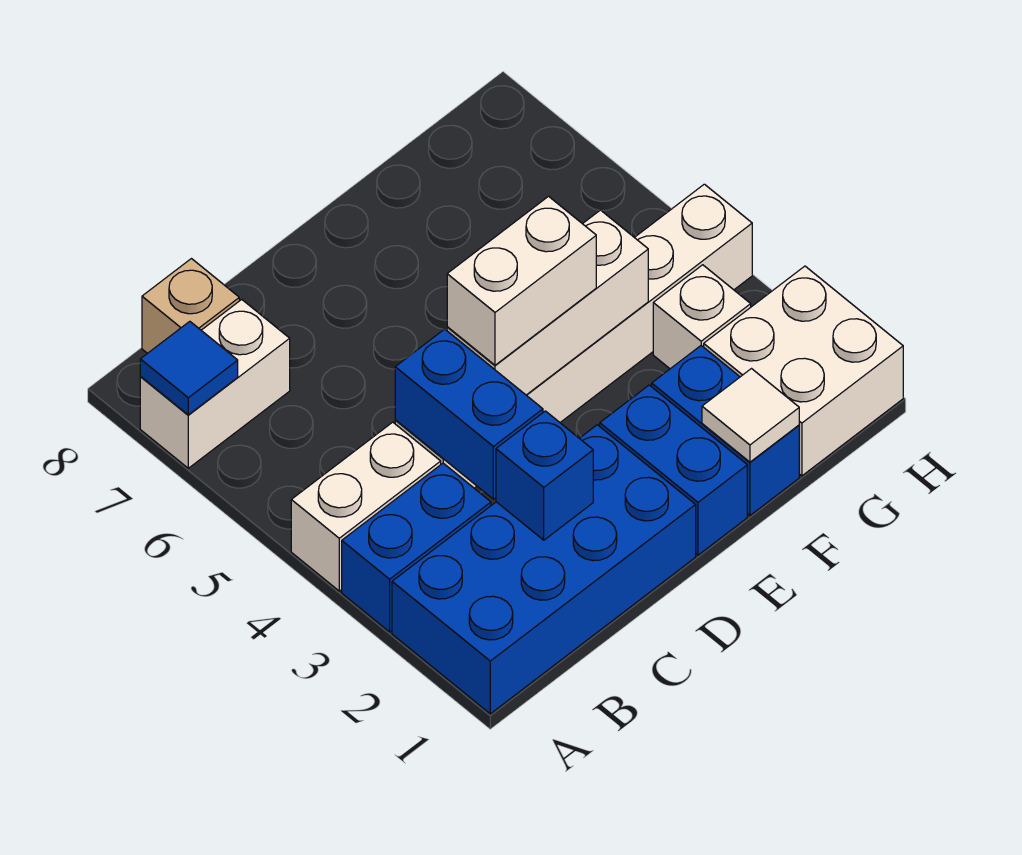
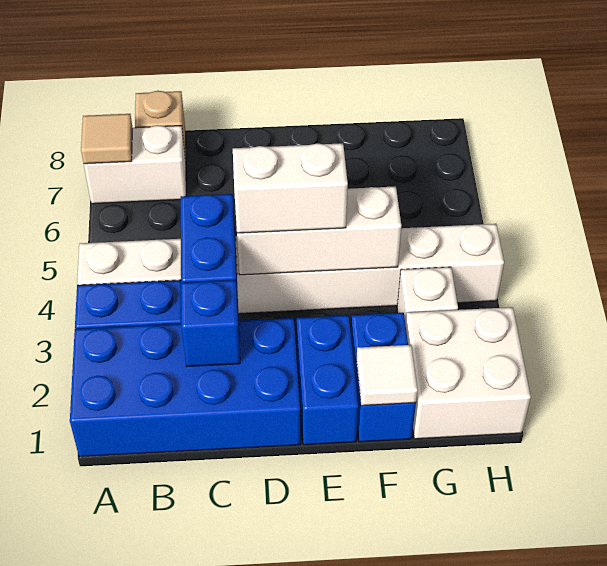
blue tile A7 level 2 -> tan tile A7 level 2

